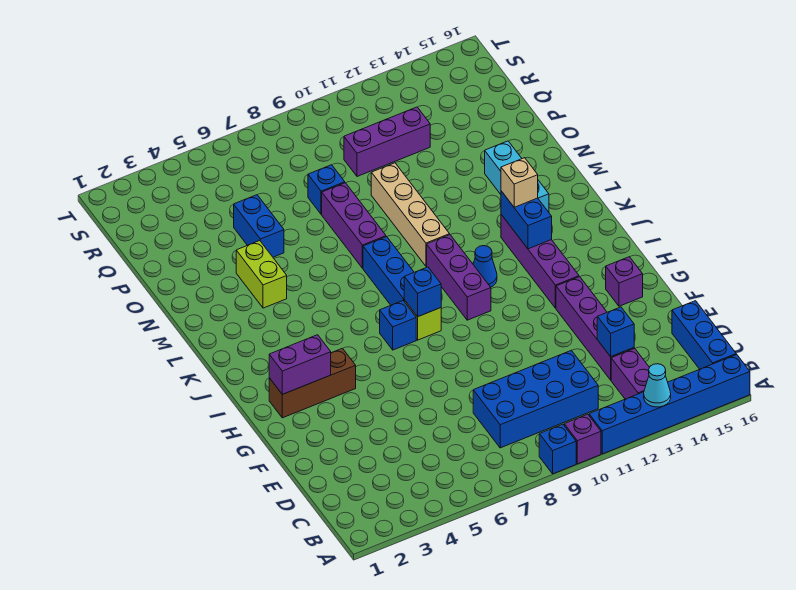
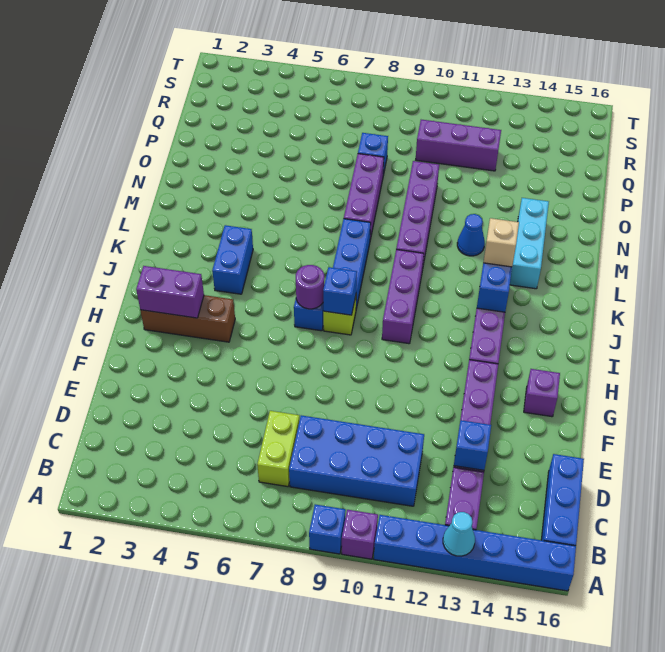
none -> purple round brick I7 level 2
blue cone J11 level 1 -> blue cone M12 level 1
tan brick L10:O10 level 1 -> purple brick L10:O10 level 1
lime brick M4:N4 level 1 -> lime brick C7:D7 level 1
blue brick O5:P5 level 1 -> blue brick J4:K4 level 1

